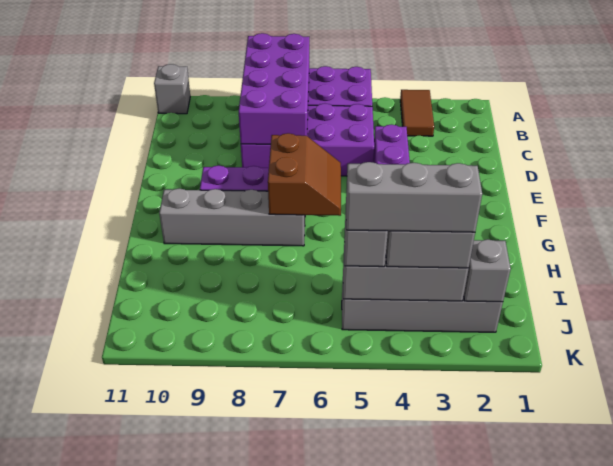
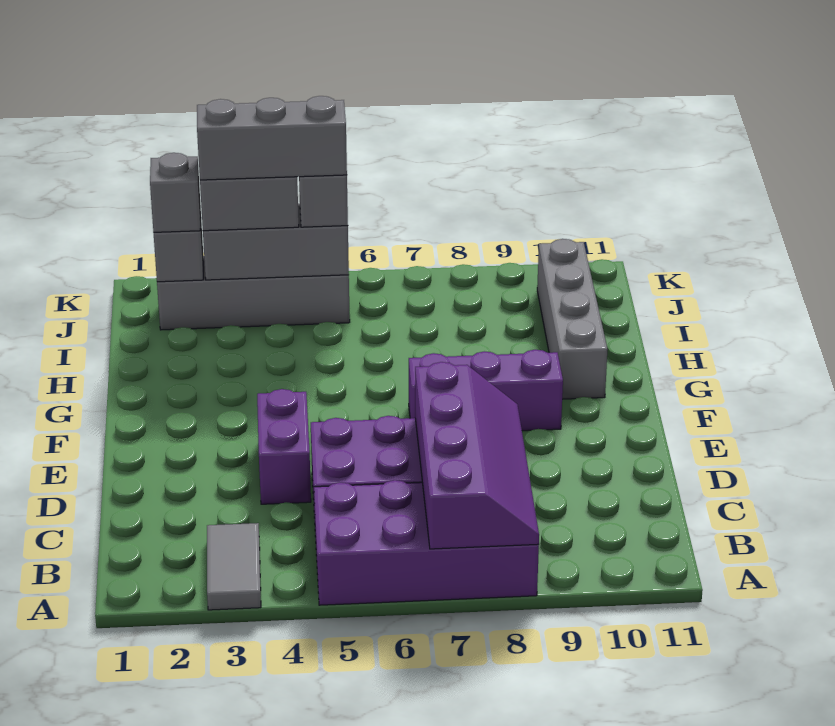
brown tile A3:B3 level 1 -> grey tile A3:B3 level 1
purple brick A7:D8 level 2 -> purple slope A7:D8 level 2 top 7
grey brick A11 level 1 -> grey brick J2 level 3
brown slope F6:G7 level 2 top 7 -> none
grey brick G7:G10 level 1 -> grey brick G10:J10 level 1

